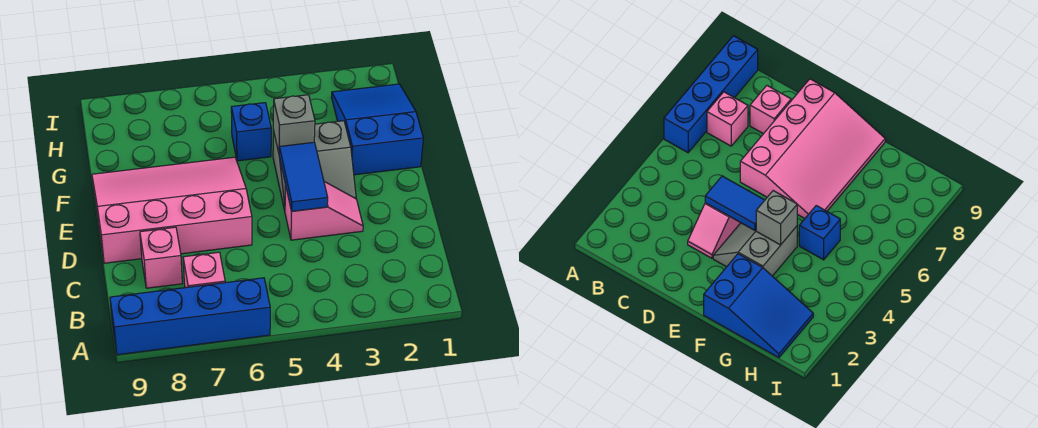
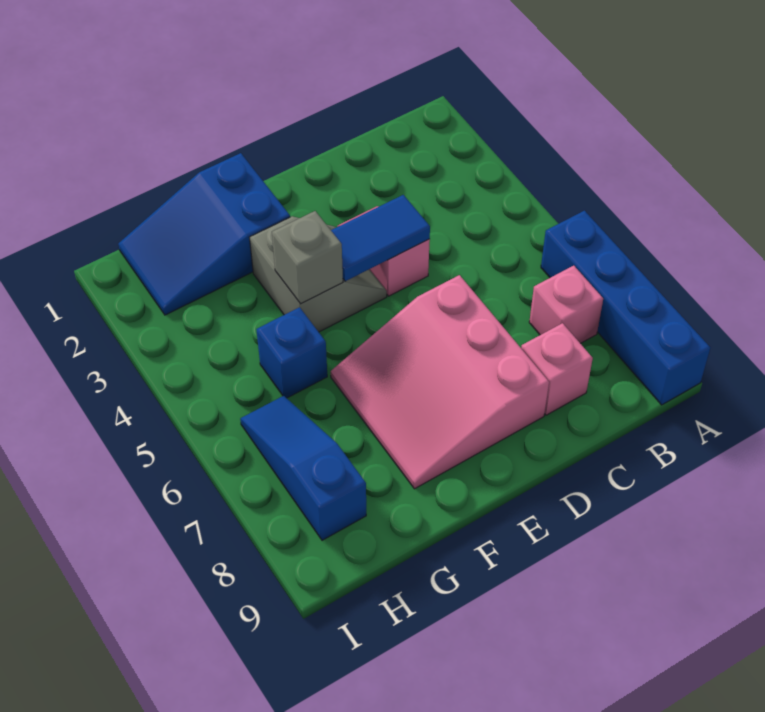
pink slope D6:F9 level 1 top D -> pink slope D6:F8 level 1 top D
none -> blue slope H6:H8 level 1 top 8

